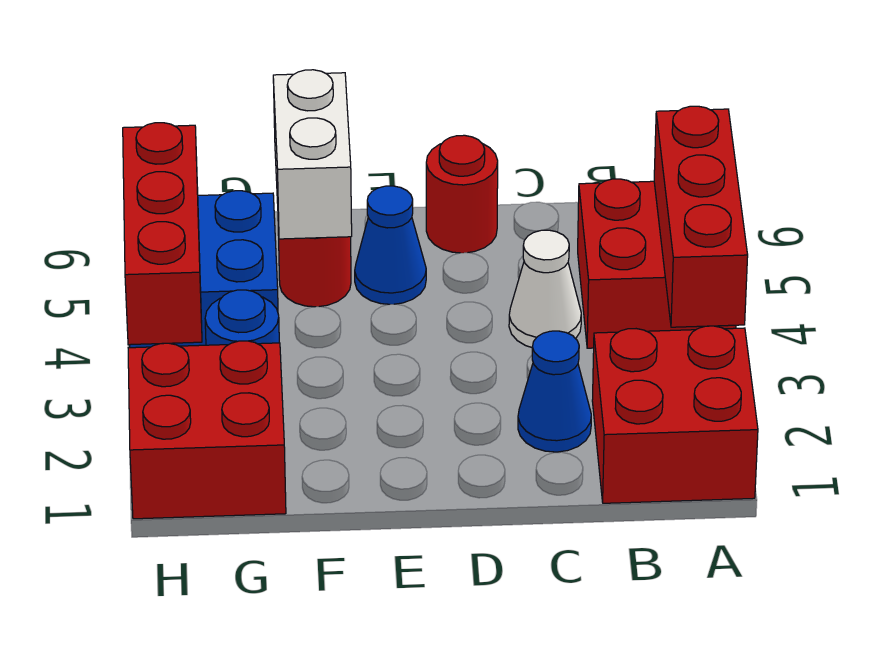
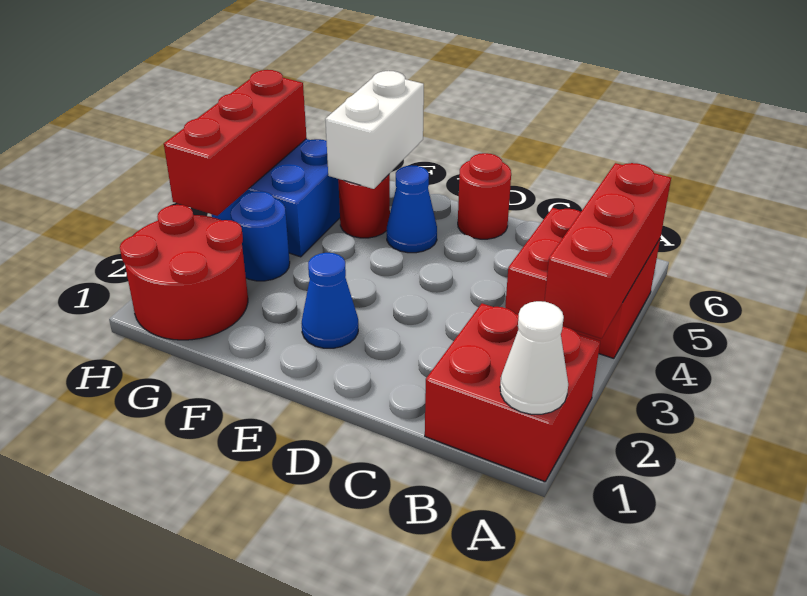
blue cone C2 level 1 -> blue cone E2 level 1
white cone C4 level 1 -> white cone A1 level 2
red brick G1:H2 level 1 -> red round brick G1:H2 level 1

